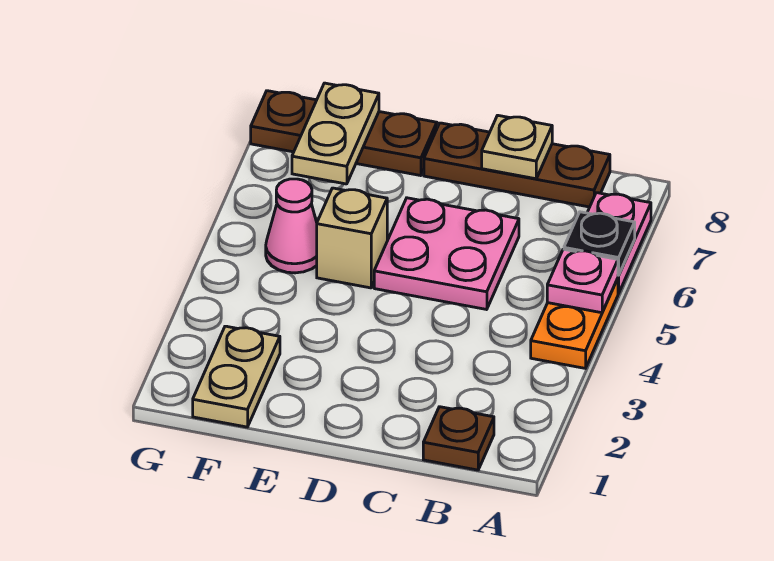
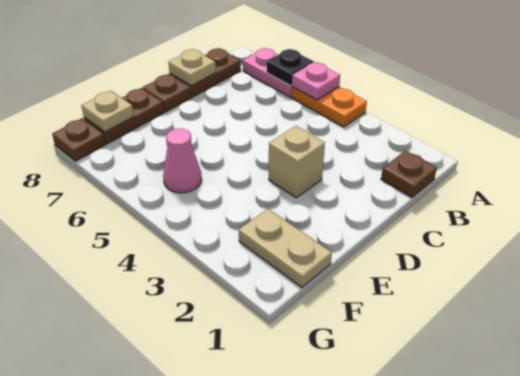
pink plate C5:D6 level 1 -> none
tan brick E5 level 1 -> tan brick D3 level 1
tan plate F7:F8 level 2 -> tan plate F8 level 2

